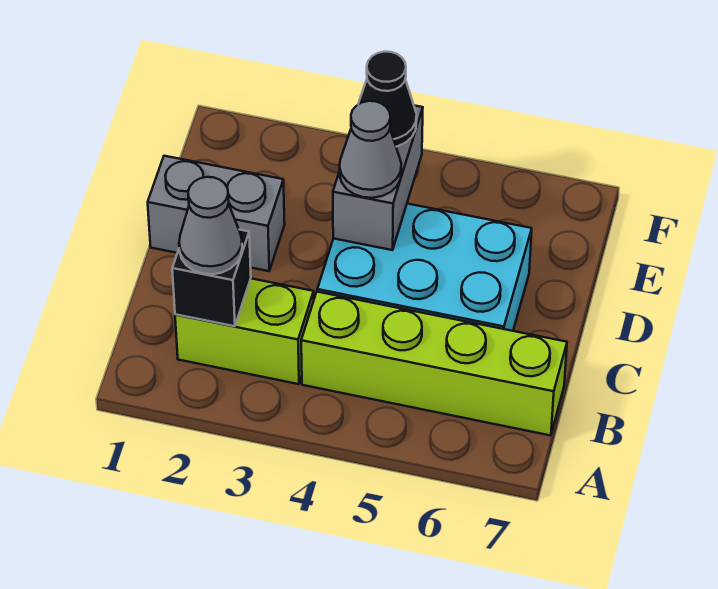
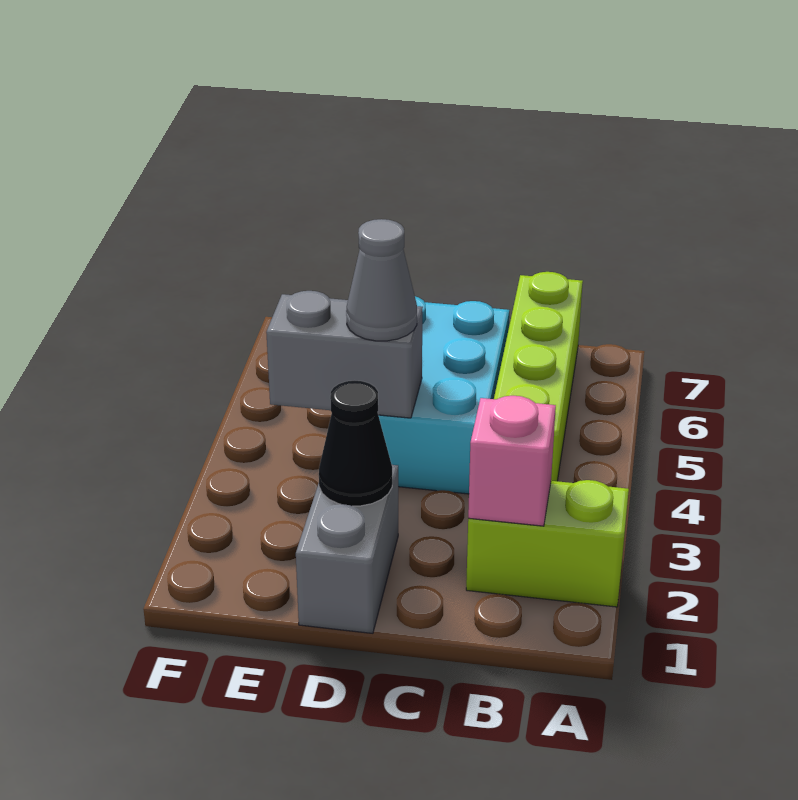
lime brick B2:B3 level 1 -> lime brick A2:B2 level 1
black brick B2 level 2 -> pink brick B2 level 2
grey cone B2 level 3 -> none
black cone E4 level 3 -> black cone D2 level 2

